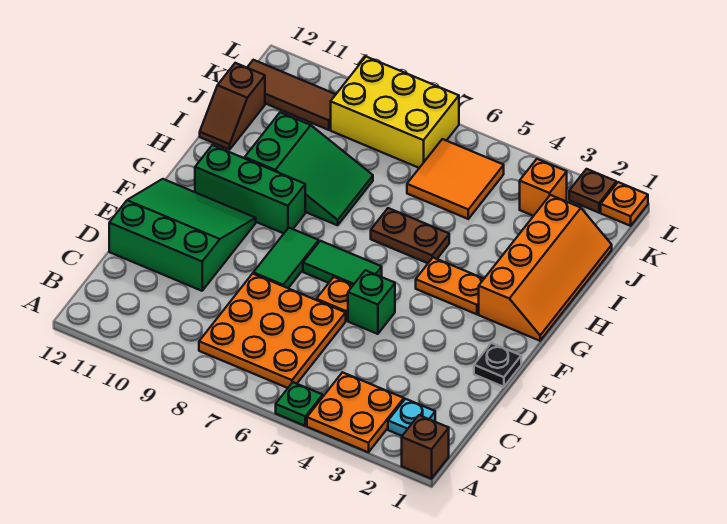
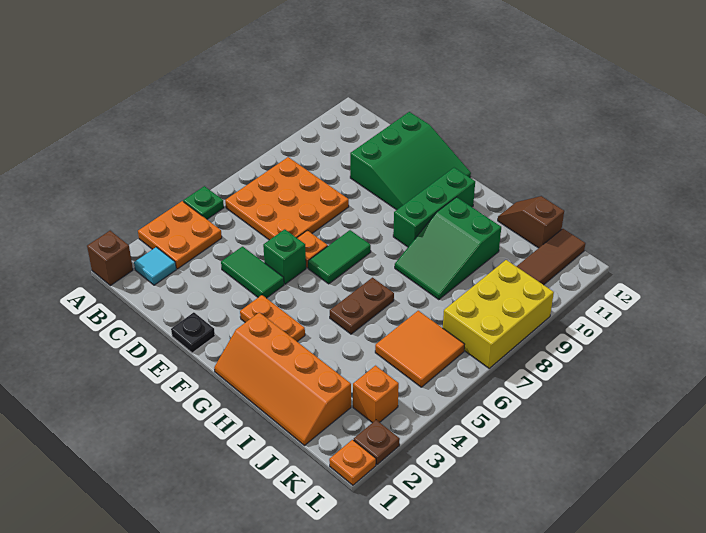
cyan plate B2 level 1 -> cyan tile B2 level 1
green tile E8:F8 level 1 -> green tile D4:E4 level 1
orange plate G3:G4 level 1 -> orange plate F3:G3 level 1

